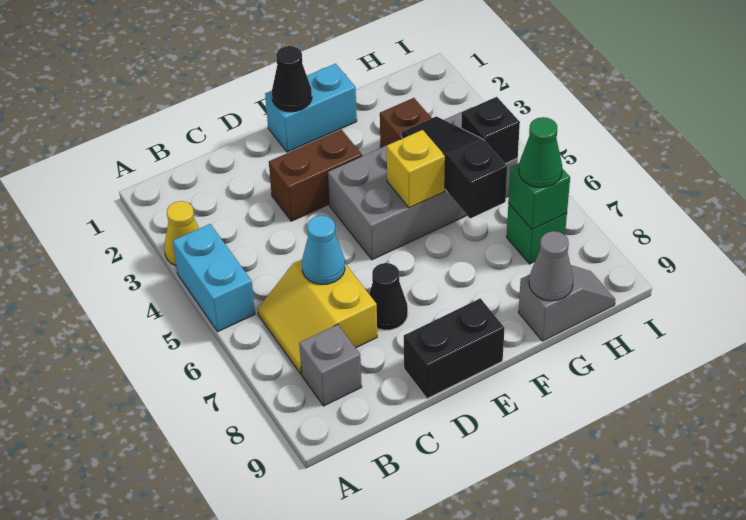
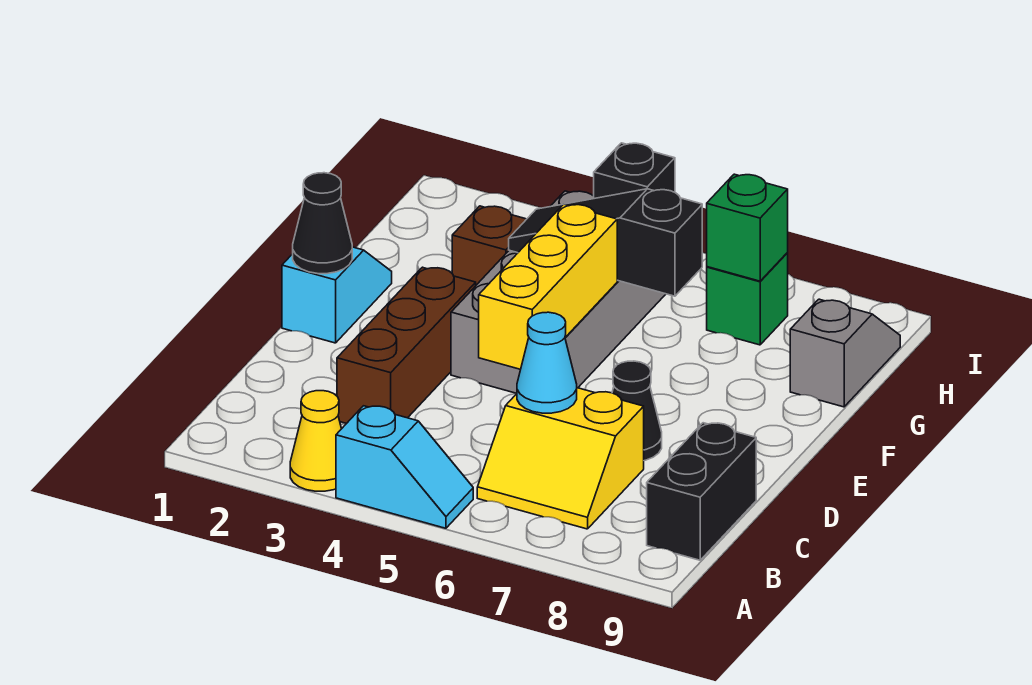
cyan brick A4:A5 level 1 -> cyan slope A4:A5 level 1 top 4
grey brick B8 level 1 -> none
brown brick D3:E3 level 1 -> brown brick C3:E3 level 1
black brick D9:E9 level 1 -> black brick B9:C9 level 1
cyan brick E1:F1 level 1 -> cyan slope E1:F1 level 1 top E
yellow brick F5 level 2 -> yellow brick D5:F5 level 2
grey cone G9 level 2 -> none
green cone H7 level 3 -> none

